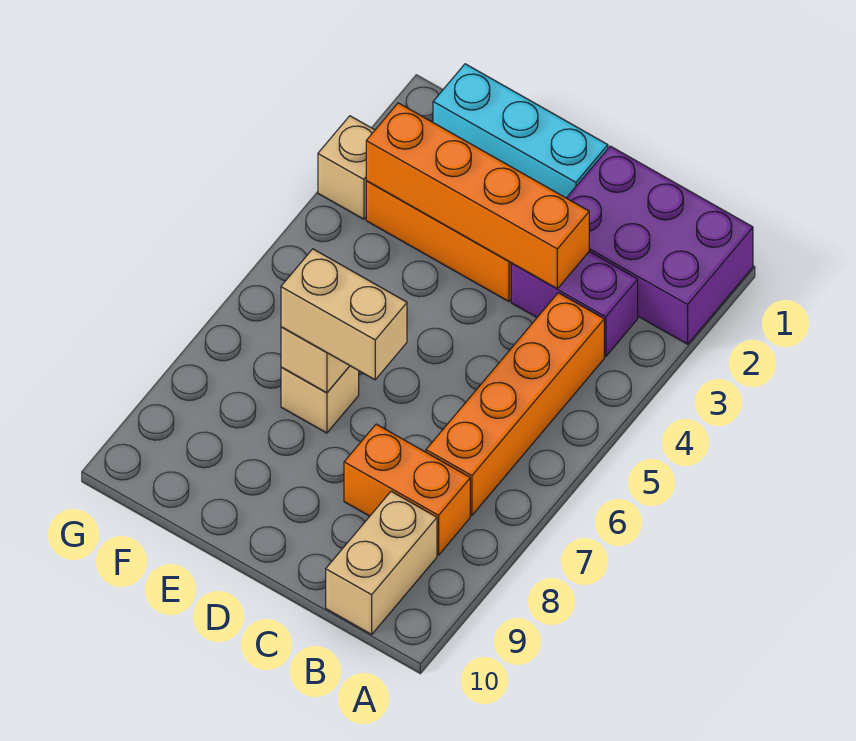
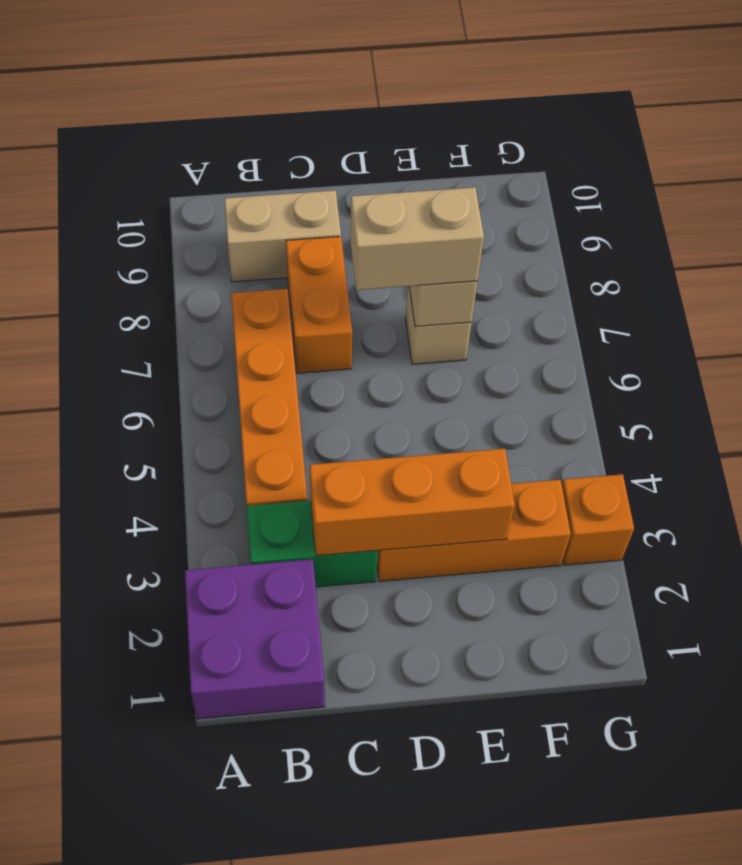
purple brick A1:C2 level 1 -> purple brick A1:B2 level 1
purple brick B3:C3 level 1 -> green brick B3:C3 level 1
orange brick B8:C8 level 1 -> orange brick C7:C8 level 1
tan brick B9:B10 level 1 -> tan brick B9:C9 level 1
orange brick C3:F3 level 2 -> orange brick C3:E3 level 2
cyan brick D1:F1 level 1 -> none
tan brick G3 level 1 -> orange brick G3 level 1

